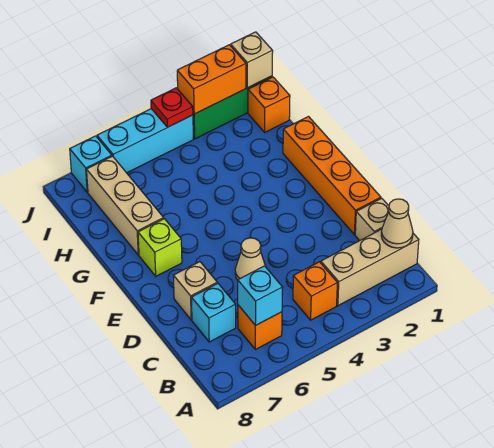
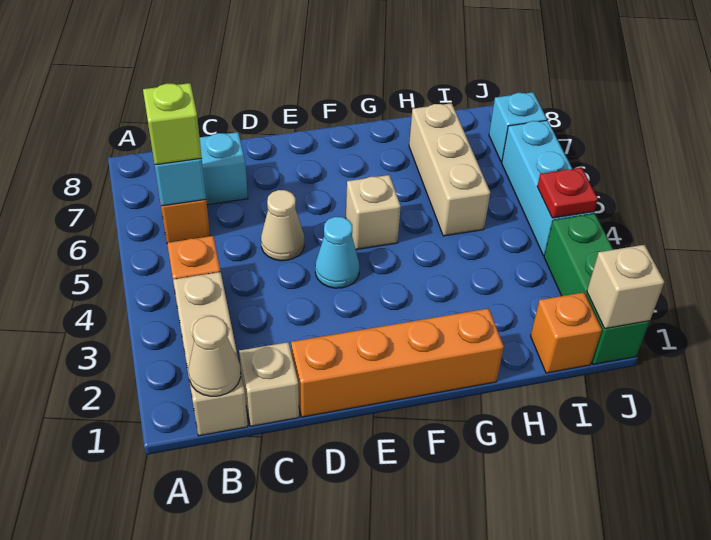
tan brick D7 level 1 -> tan brick F5 level 1
none -> cyan cone E4 level 1
lime brick F7 level 1 -> lime brick B6 level 3
tan brick G7:I7 level 1 -> tan brick H5:H7 level 1
orange brick J2:J3 level 2 -> none

